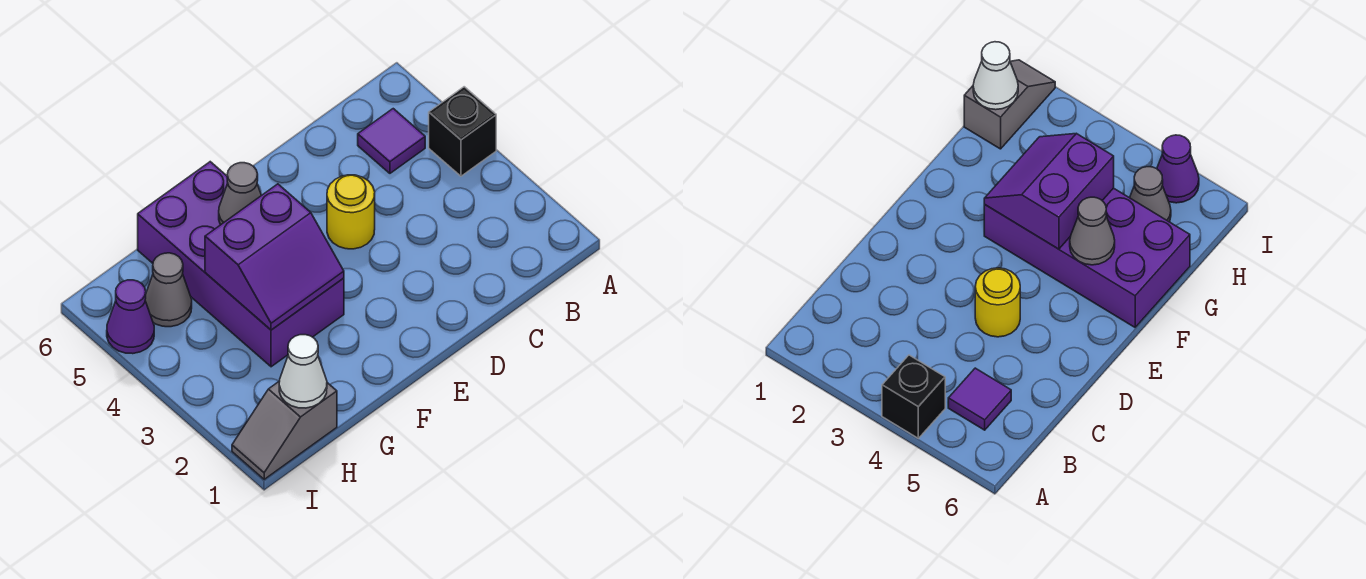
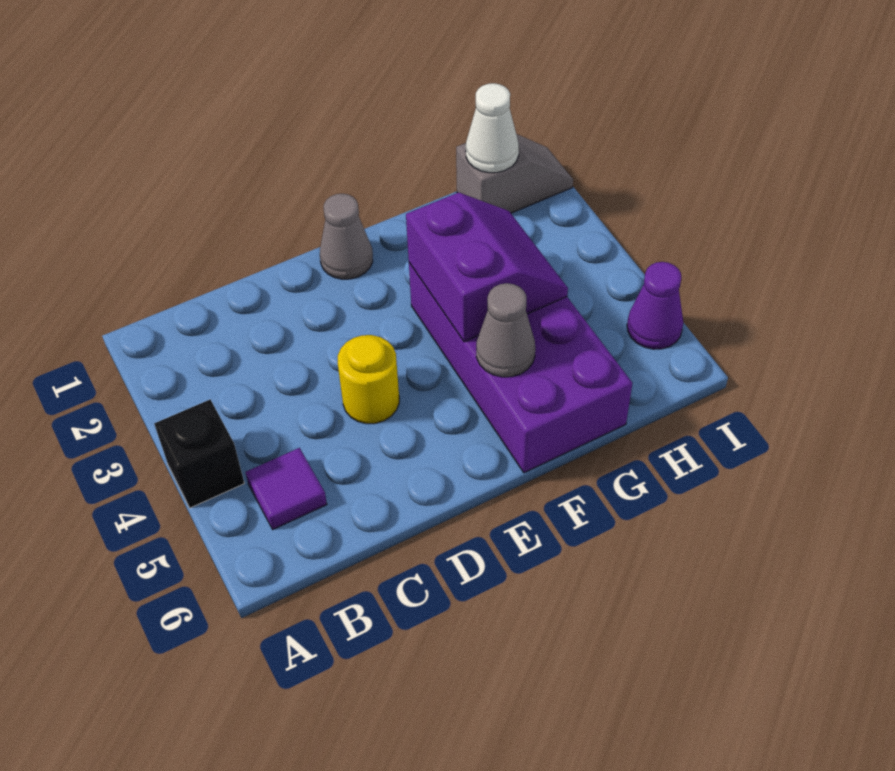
purple slope F3:G4 level 2 top 4 -> purple slope F3:G4 level 2 top F
grey cone H5 level 1 -> grey cone E1 level 1

